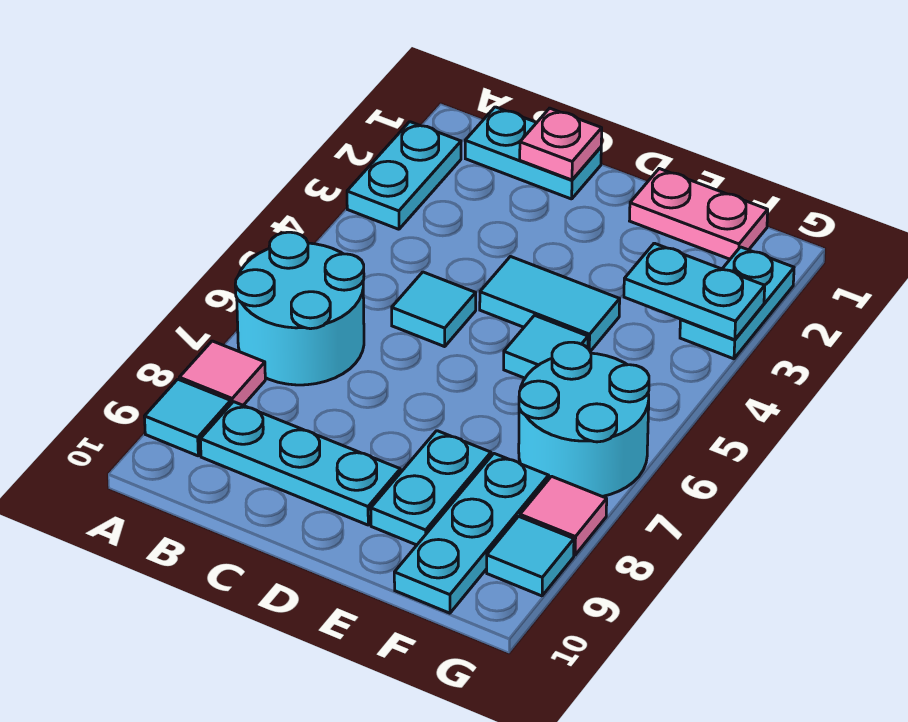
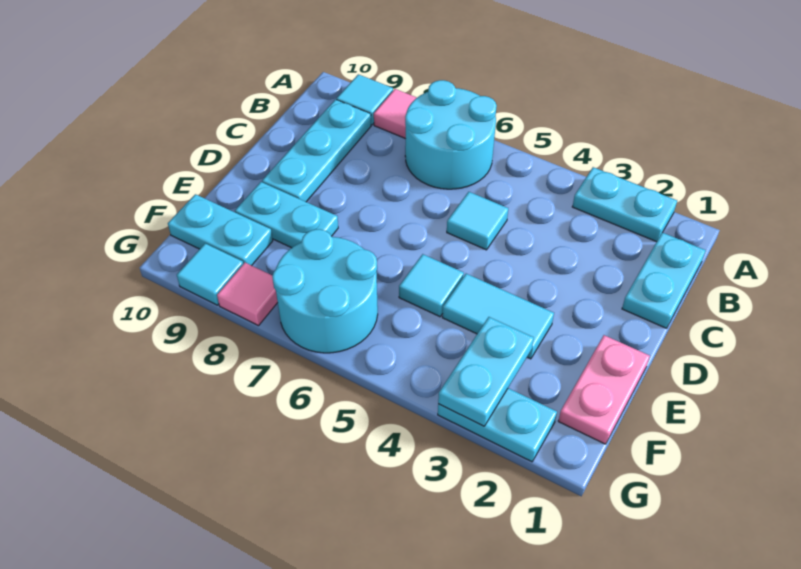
pink plate C1 level 2 -> none
cyan tile D4:E4 level 1 -> cyan tile E3:E4 level 1
cyan plate F8:F10 level 1 -> cyan plate F9:F10 level 1

